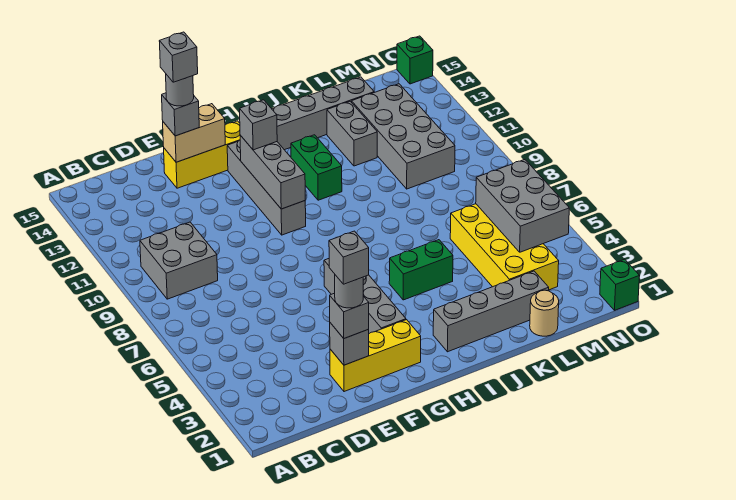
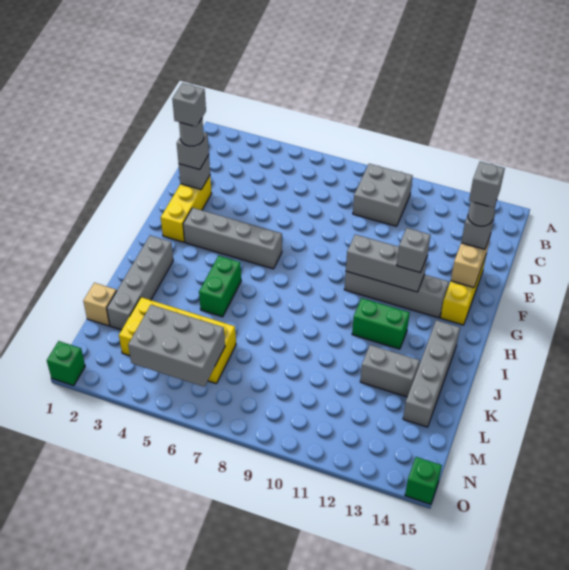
tan round brick L1 level 1 -> tan brick L1 level 1
grey brick L10:M13 level 1 -> none

